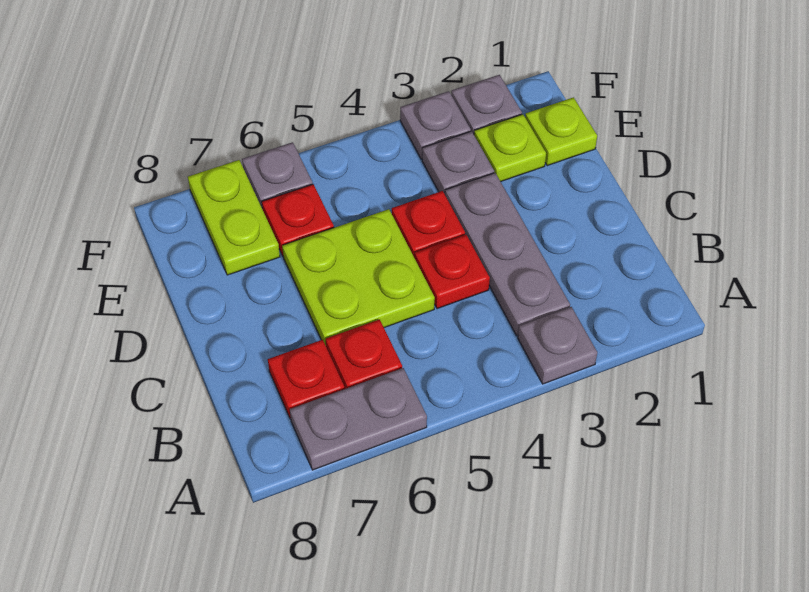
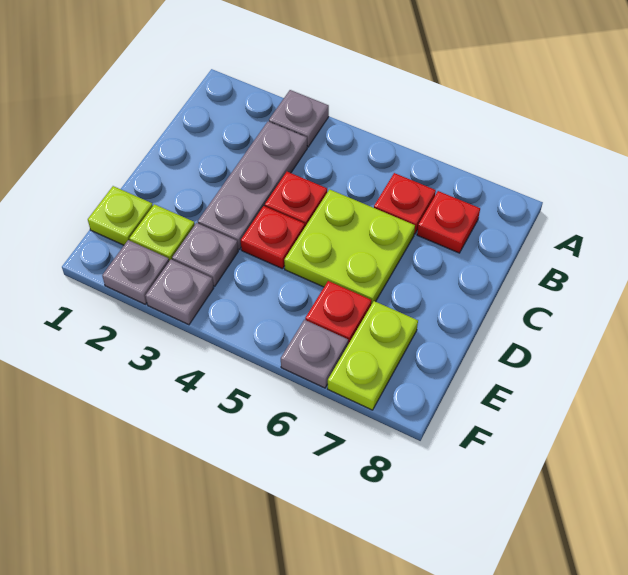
grey plate A6:A7 level 1 -> none

